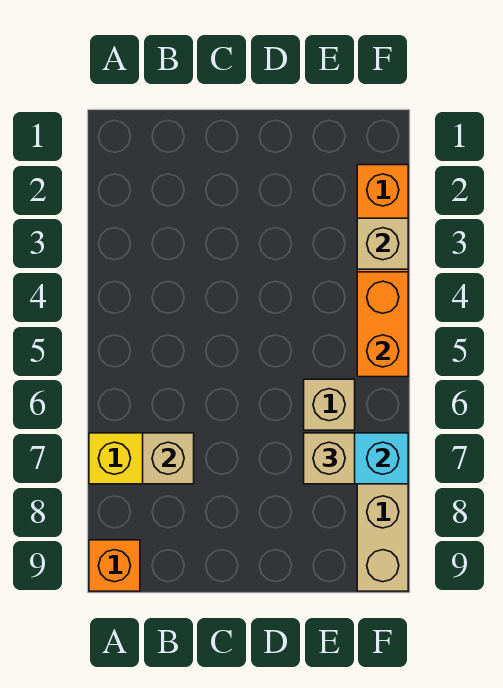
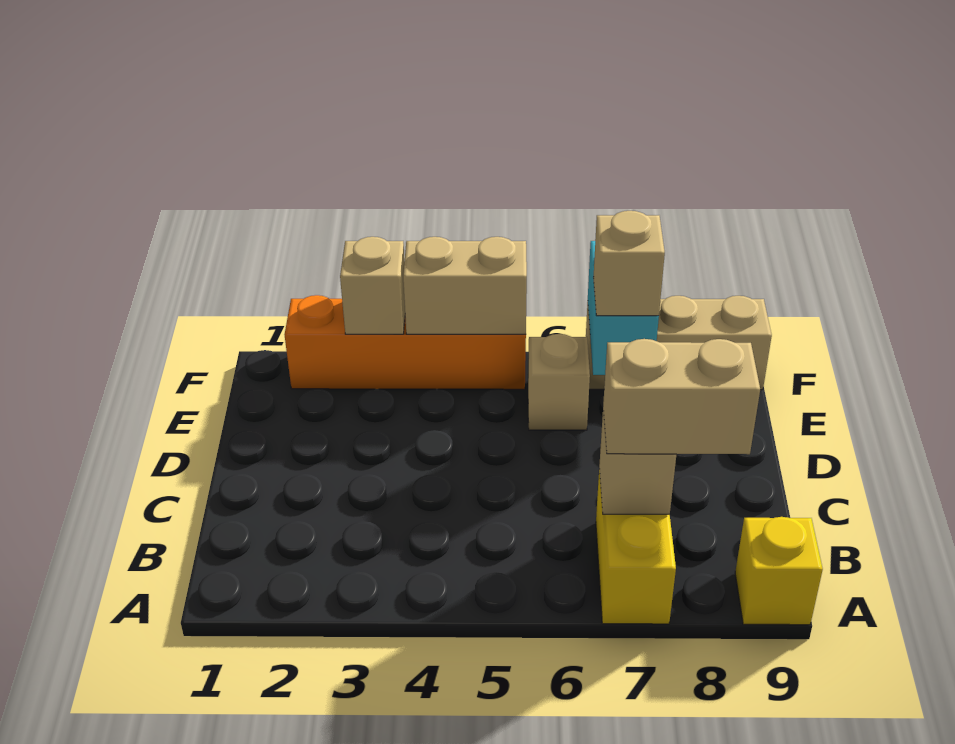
orange brick A9 level 1 -> yellow brick A9 level 1
none -> tan brick B7:B8 level 3
orange brick F4:F5 level 2 -> tan brick F4:F5 level 2

